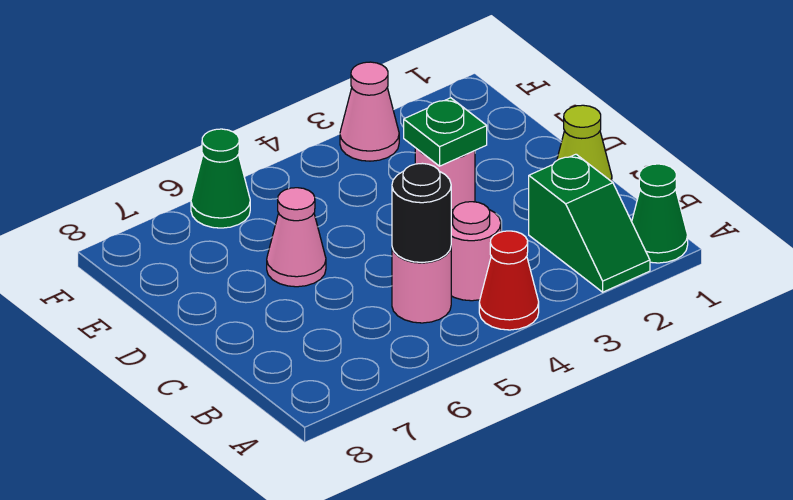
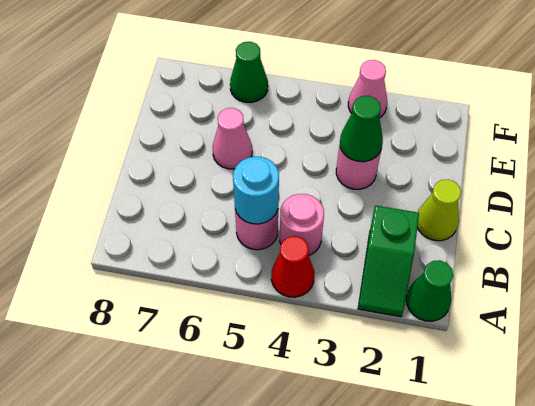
black round brick B5 level 2 -> cyan round brick B5 level 2
green plate D3 level 2 -> green cone D3 level 2

